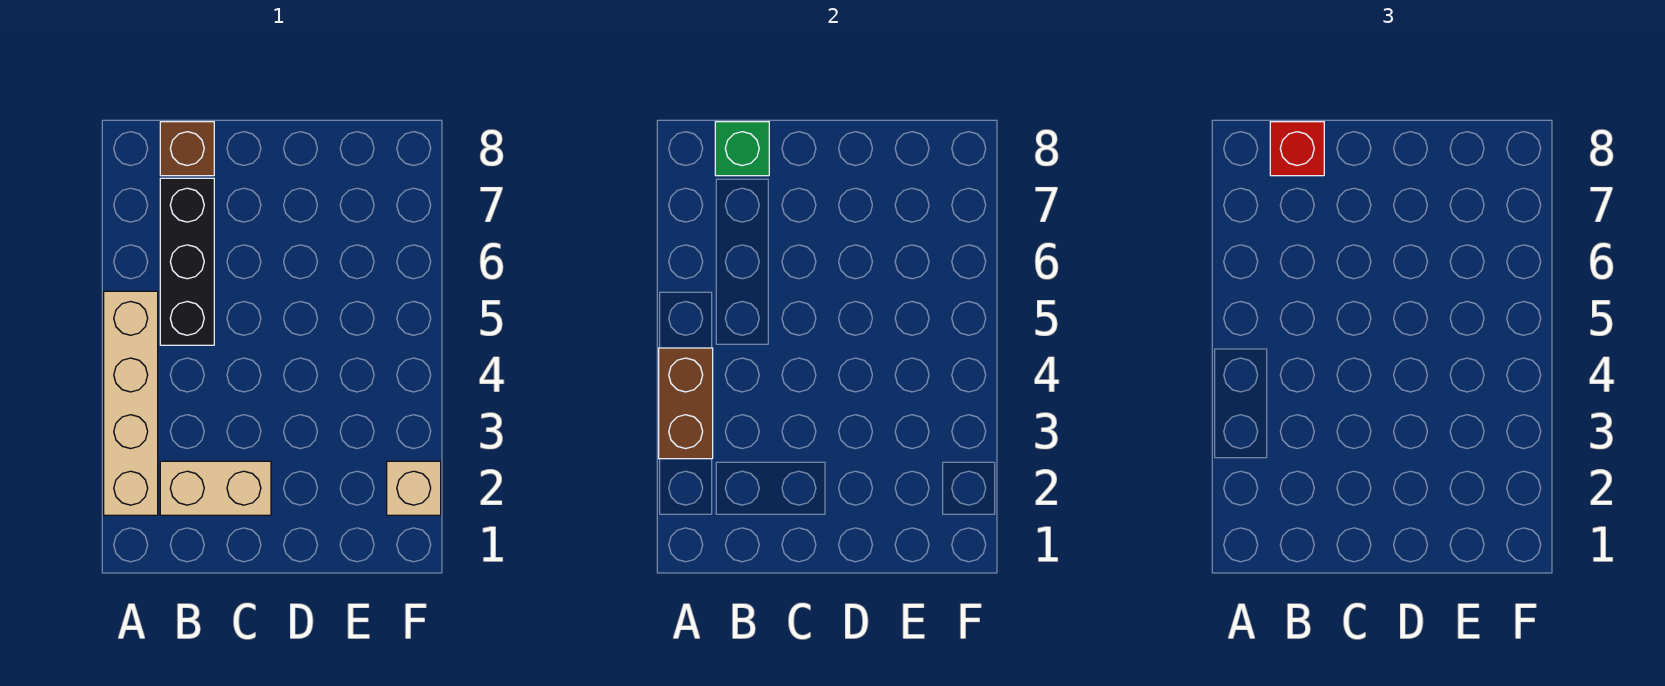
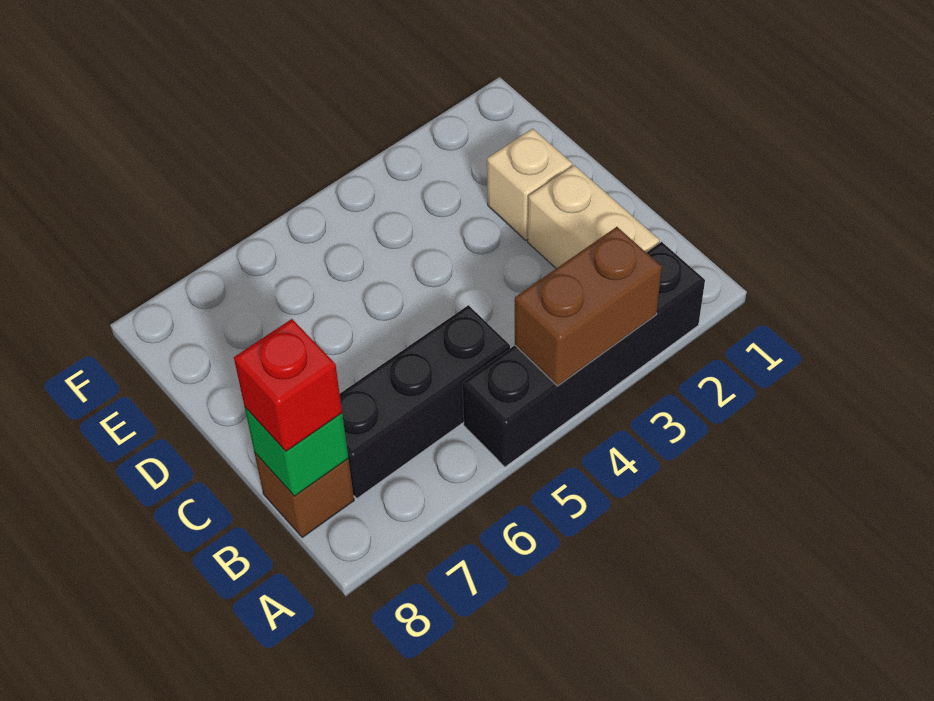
tan brick A2:A5 level 1 -> black brick A2:A5 level 1
tan brick F2 level 1 -> tan brick D2 level 1

